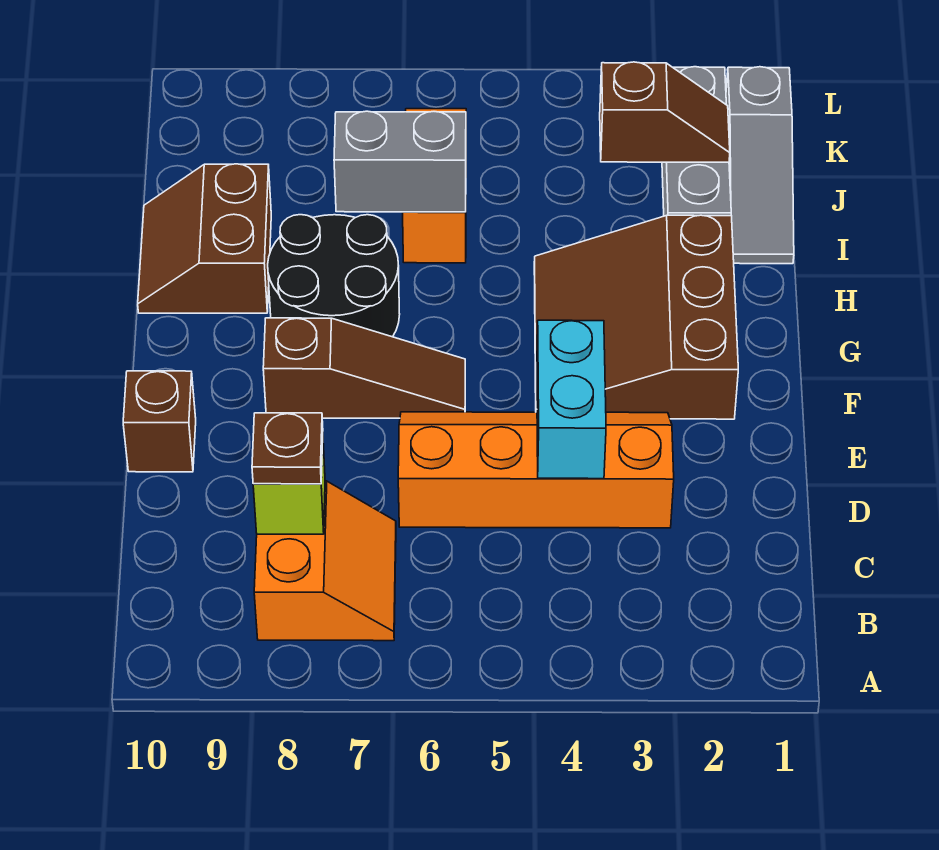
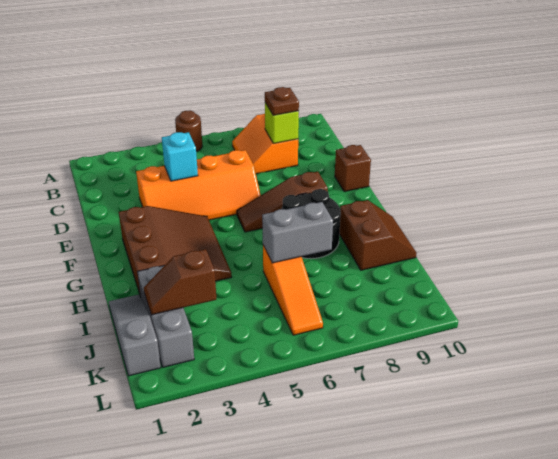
none -> brown round brick A5 level 1
cyan brick D4:E4 level 2 -> cyan brick D4 level 2

